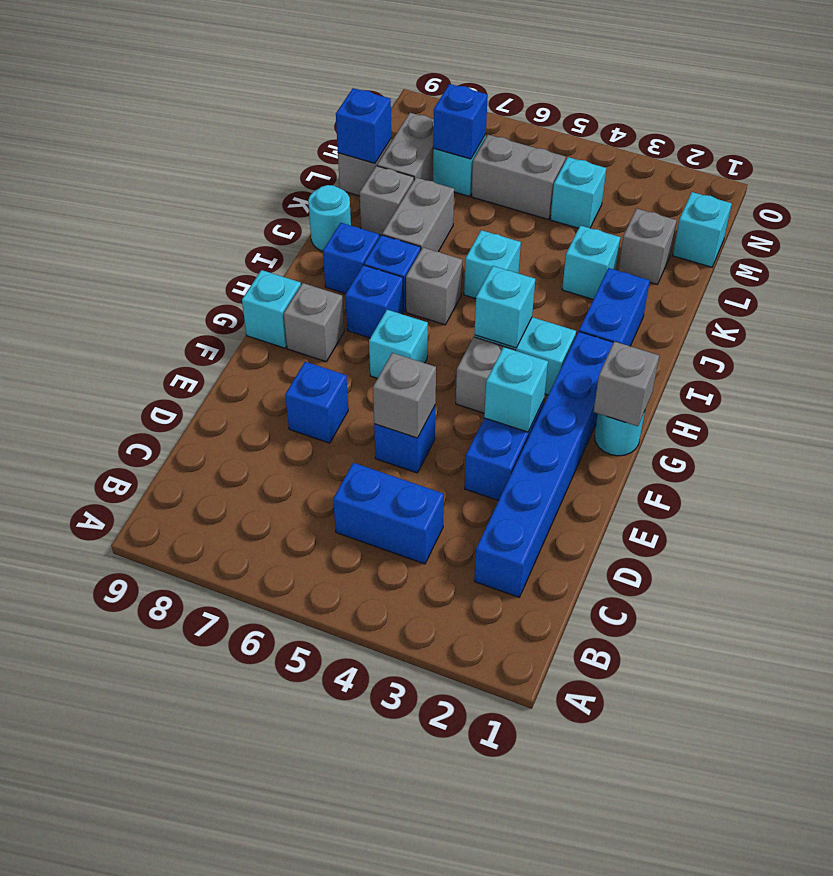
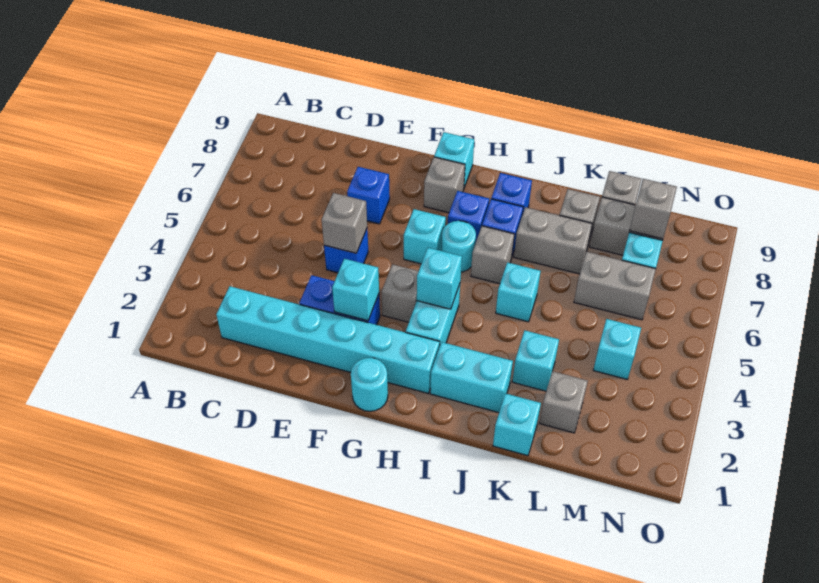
blue brick C2:H2 level 1 -> cyan brick C2:H2 level 1
blue brick C4:C5 level 1 -> none
grey brick G1 level 2 -> grey brick M8 level 2
blue brick I2:J2 level 1 -> cyan brick I2:J2 level 1
cyan round brick J9 level 1 -> cyan round brick H6 level 1
blue brick L9 level 2 -> none
cyan brick M1 level 1 -> cyan brick K1 level 1
grey brick M5:M6 level 1 -> grey brick L6:M6 level 1
blue brick M7 level 2 -> none

